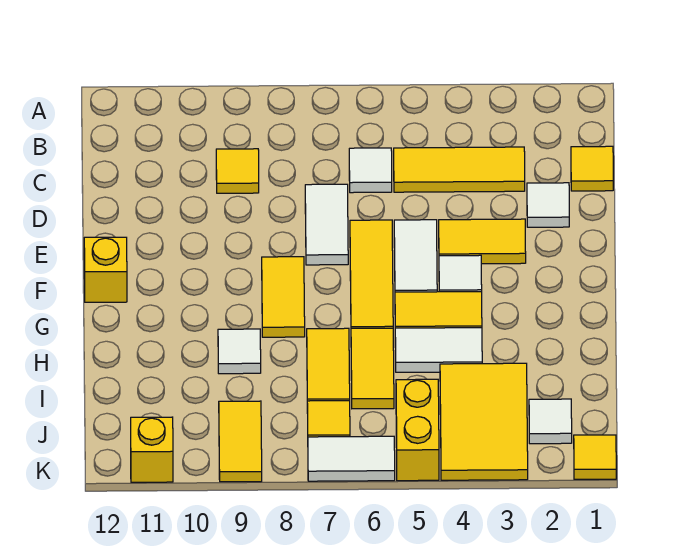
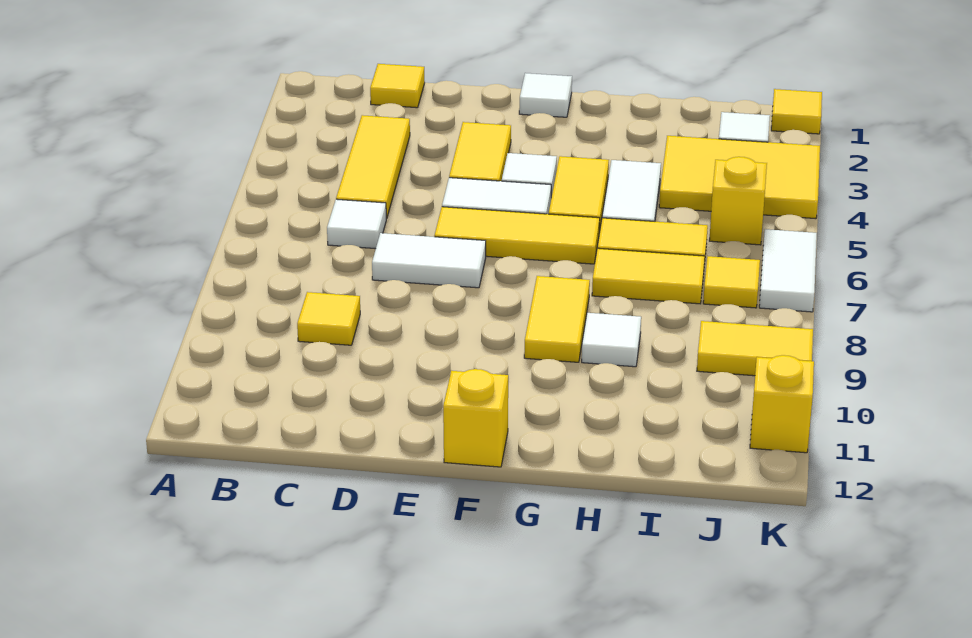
white tile D2 level 1 -> white tile F1 level 1
yellow tile F8:G8 level 1 -> yellow tile G8:G9 level 1
yellow brick J5:K5 level 1 -> yellow brick J5 level 1

